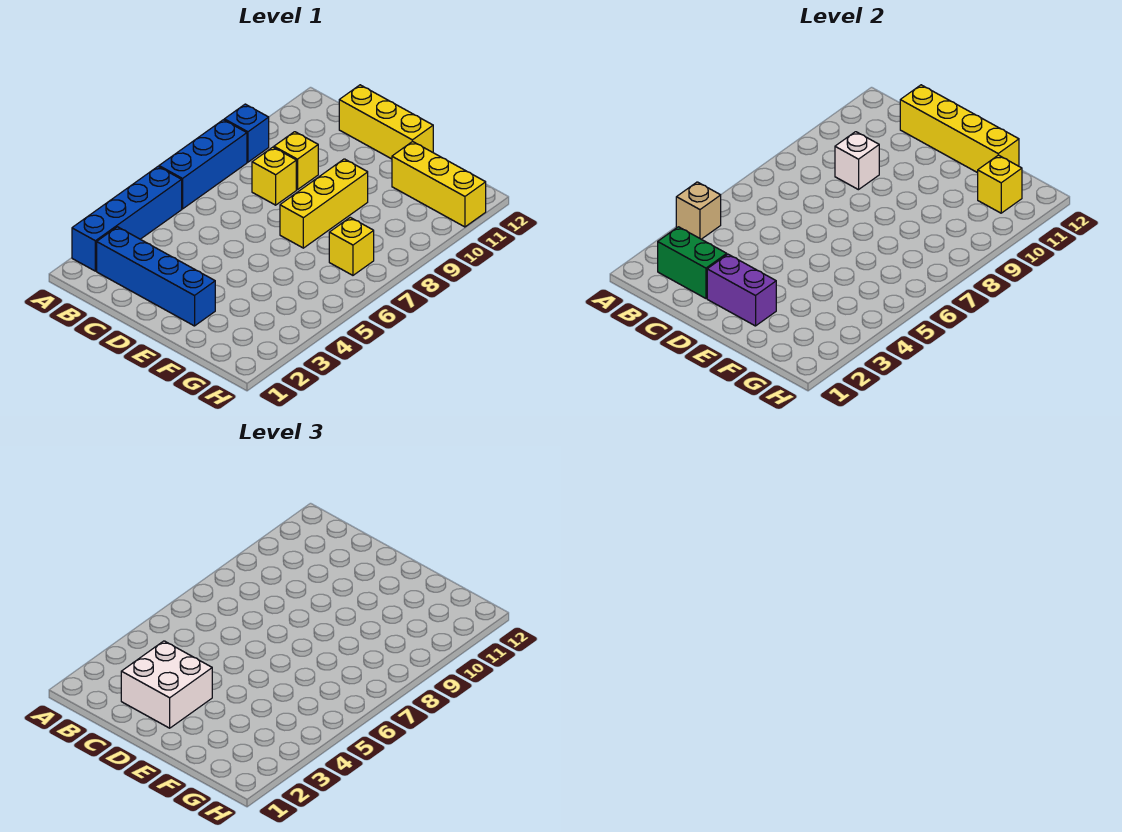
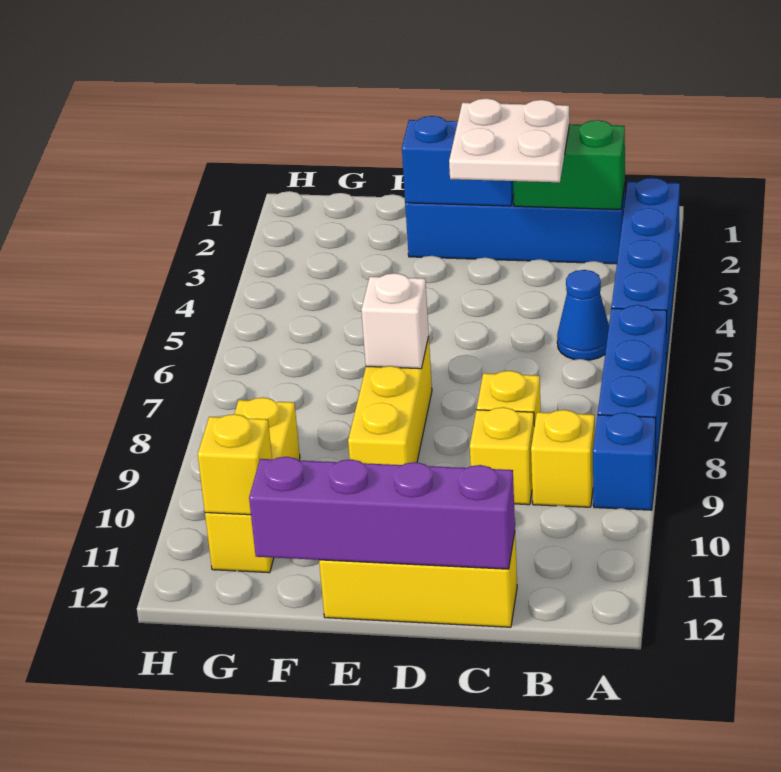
tan brick A4 level 2 -> none
none -> blue cone B5 level 1
white brick C2:D3 level 3 -> white plate C2:D3 level 3
white brick C9 level 2 -> white brick E7 level 2
yellow brick C12:F12 level 2 -> purple brick C12:F12 level 2
purple brick D2:E2 level 2 -> blue brick D2:E2 level 2
yellow brick F11:H11 level 1 -> yellow brick G9:G11 level 1
yellow brick G7 level 1 -> yellow brick B9 level 1

